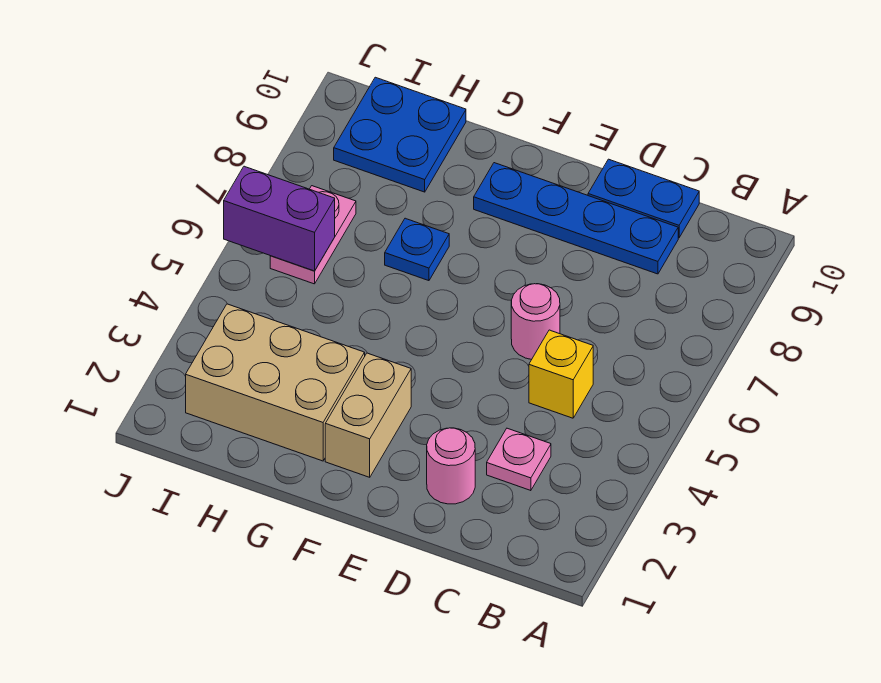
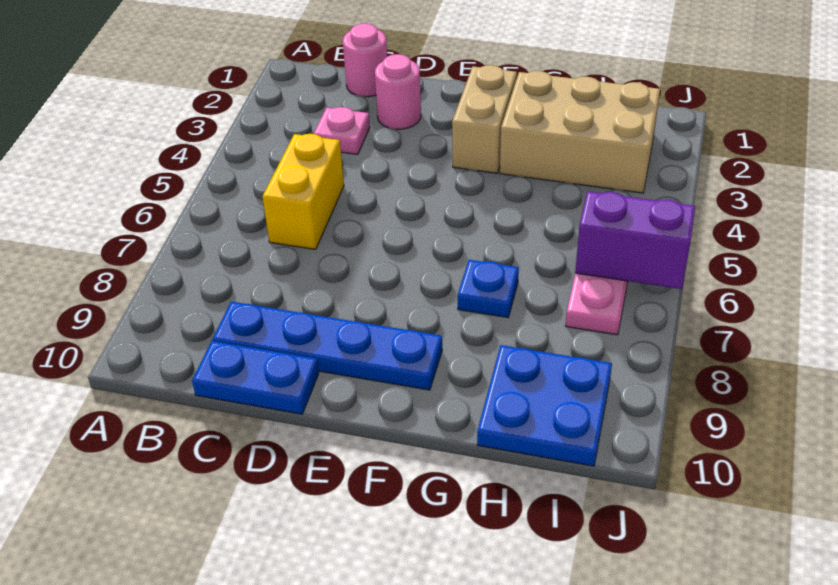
yellow brick C5 level 1 -> yellow brick C5:C6 level 1
pink round brick D6 level 1 -> pink round brick C1 level 1

